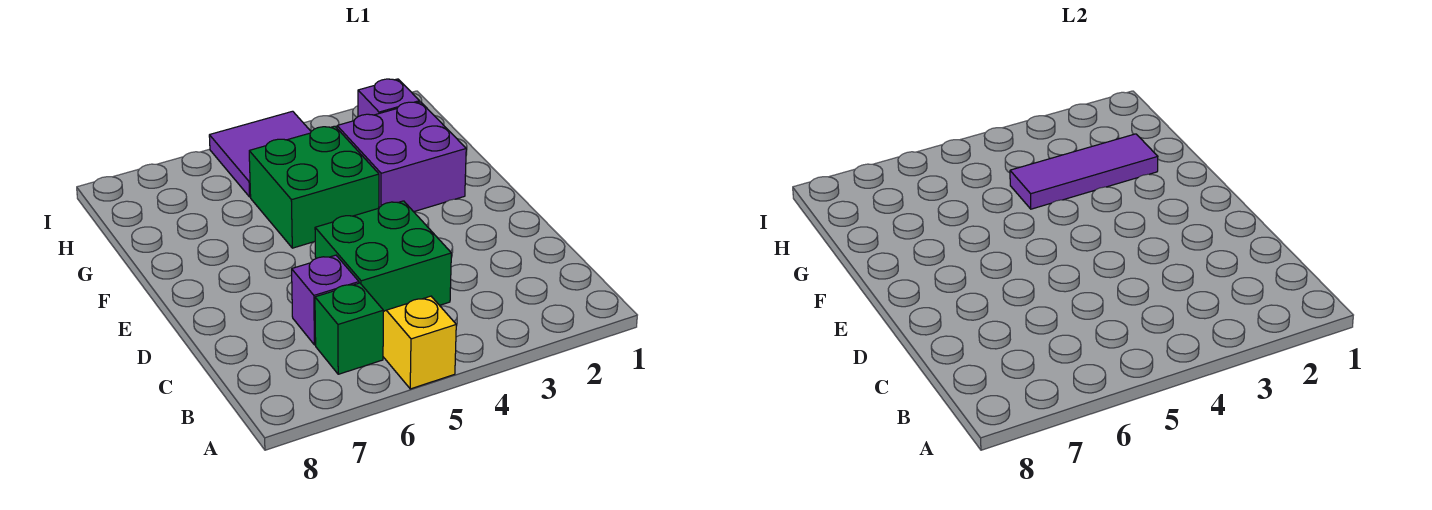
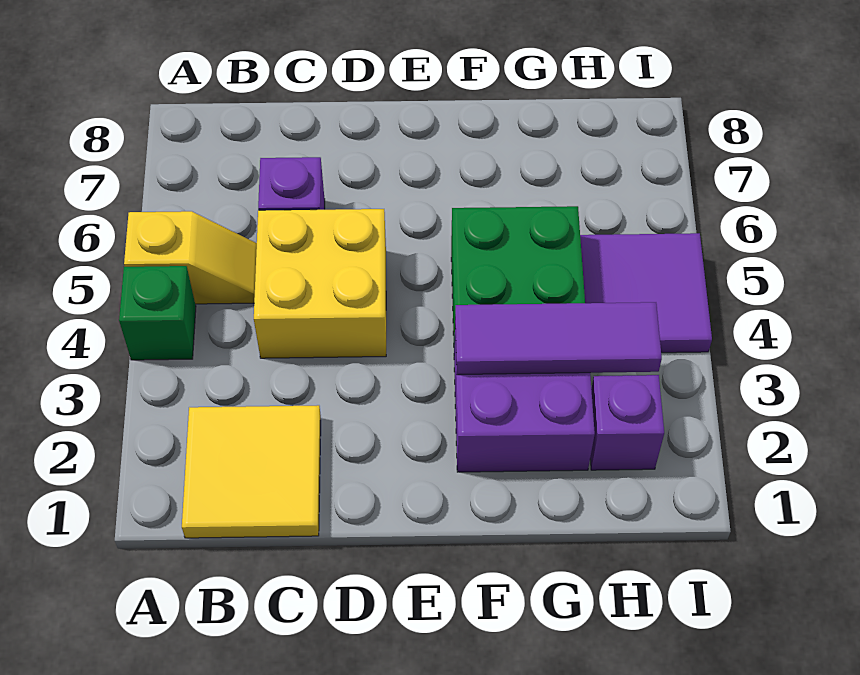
none -> yellow tile B1:C2 level 1
green brick B6 level 1 -> green brick A4 level 1
green brick C4:D5 level 1 -> yellow brick C4:D5 level 1
purple tile G2:G4 level 2 -> purple tile F3:H3 level 2

